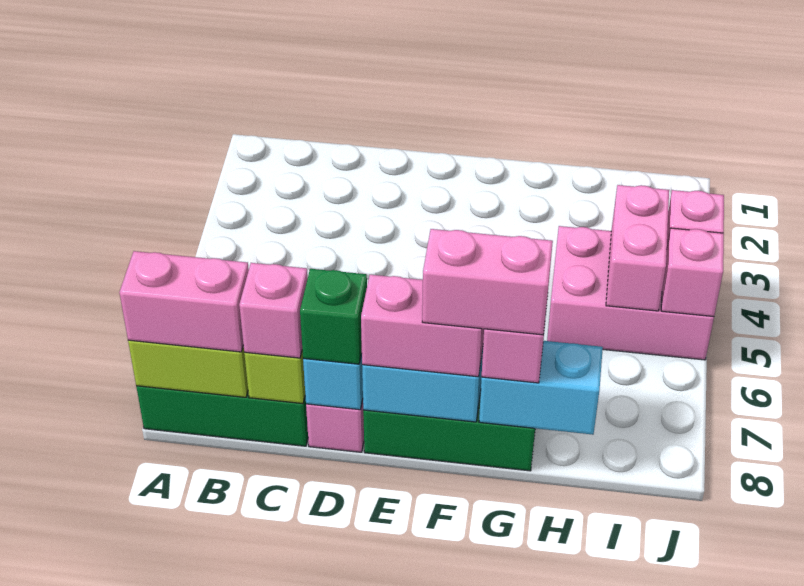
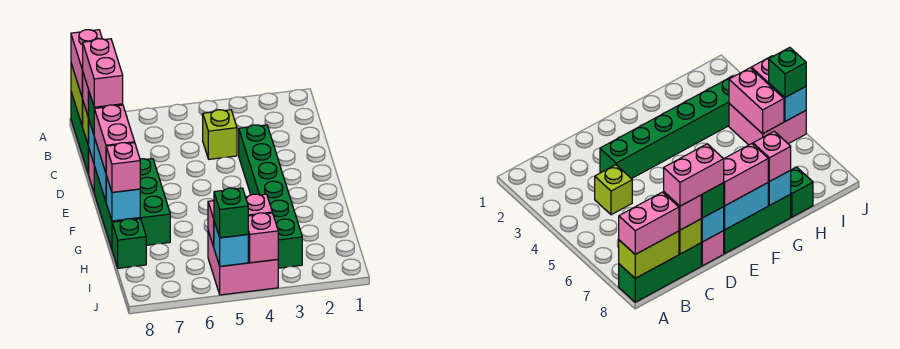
none -> lime brick C4 level 1
none -> green brick D3:I3 level 1
pink brick F8:G8 level 4 -> pink brick C8:D8 level 4
cyan brick G8:H8 level 2 -> cyan brick G8 level 2
pink brick H4:J5 level 1 -> pink brick I4:J5 level 1
none -> green brick H8 level 1
pink brick J5 level 2 -> cyan brick J5 level 2
none -> green brick J5 level 3

